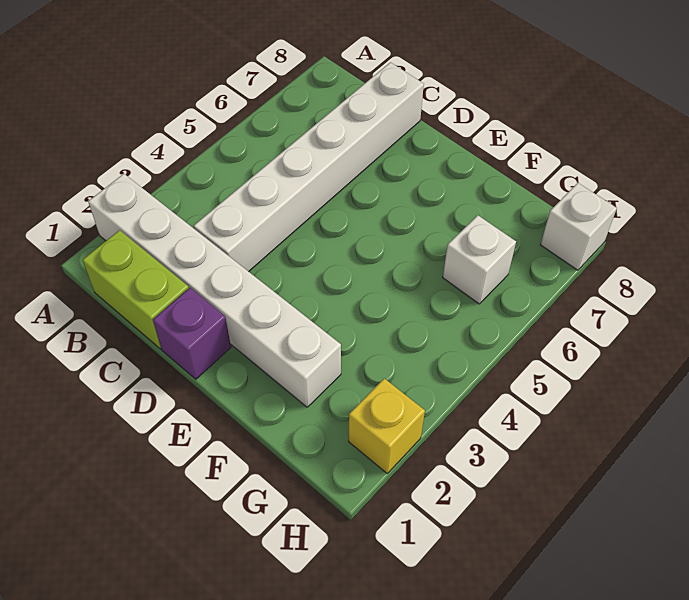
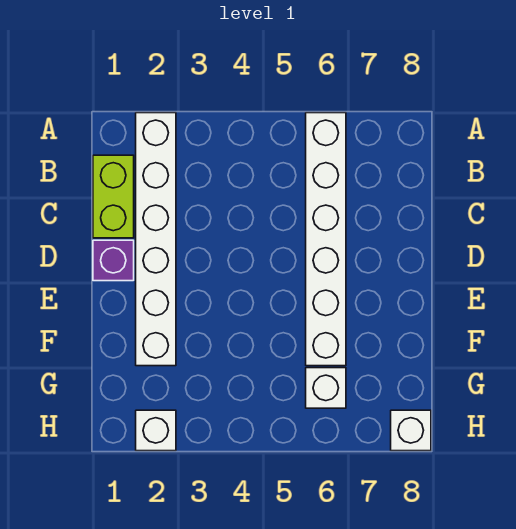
white brick C3:C8 level 1 -> white brick A6:F6 level 1
yellow brick H2 level 1 -> white brick H2 level 1

